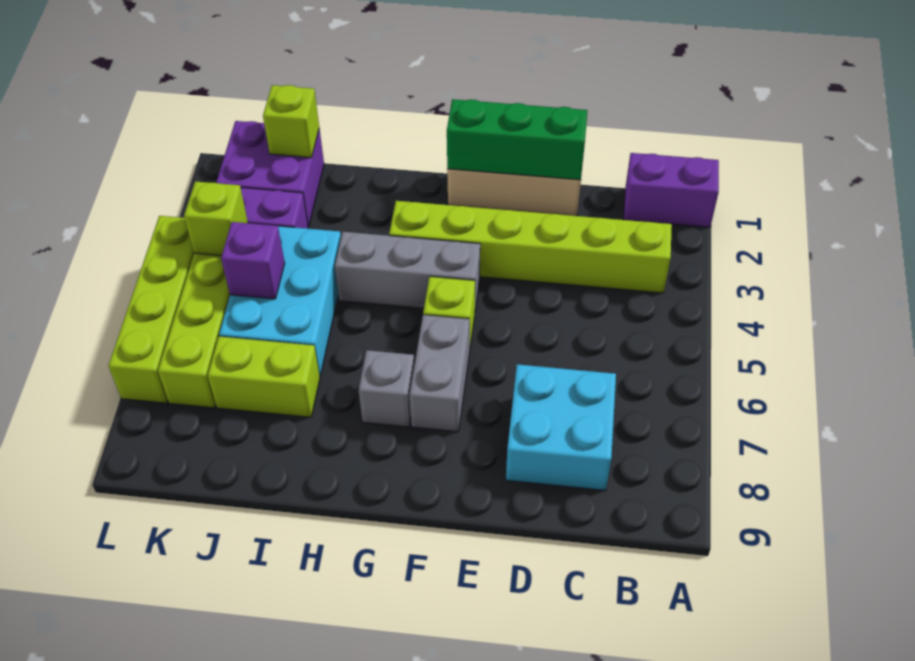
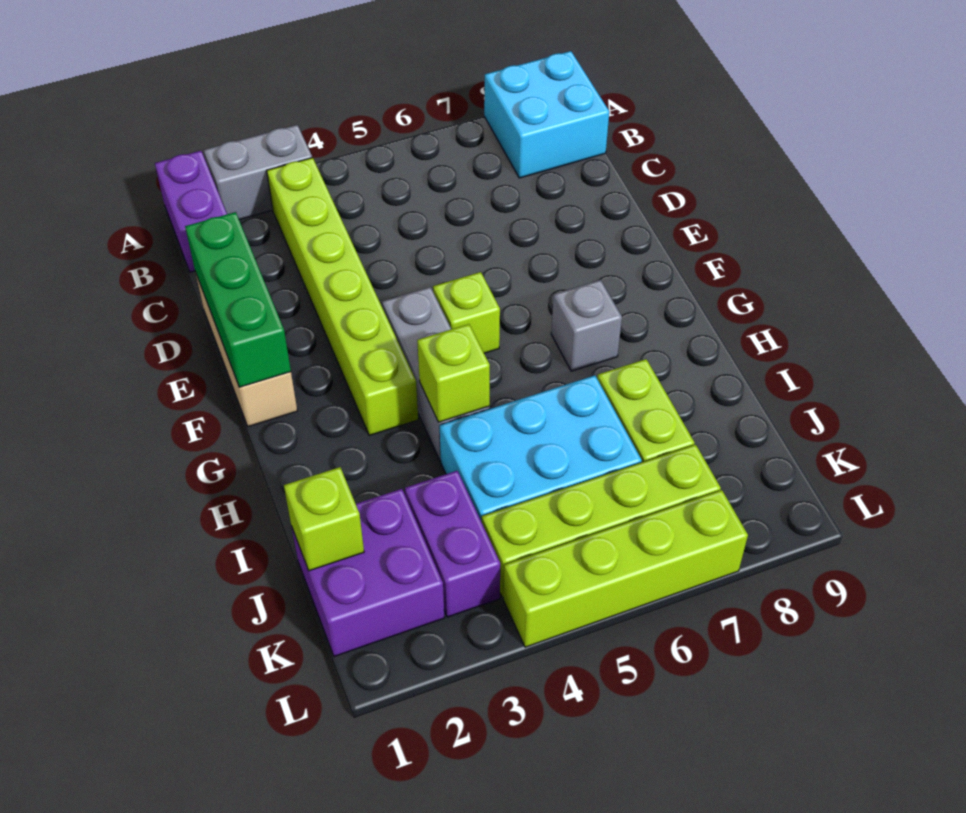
cyan brick C7:D8 level 1 -> cyan brick A8:B9 level 1
grey brick F6:F7 level 1 -> grey brick A2:A3 level 1
purple brick J5 level 2 -> none
lime brick K4 level 2 -> lime brick H4 level 2

